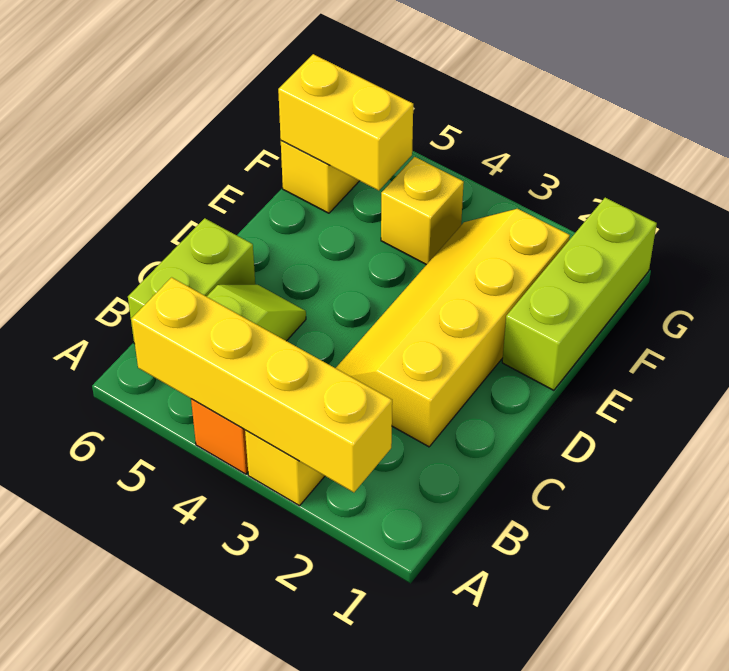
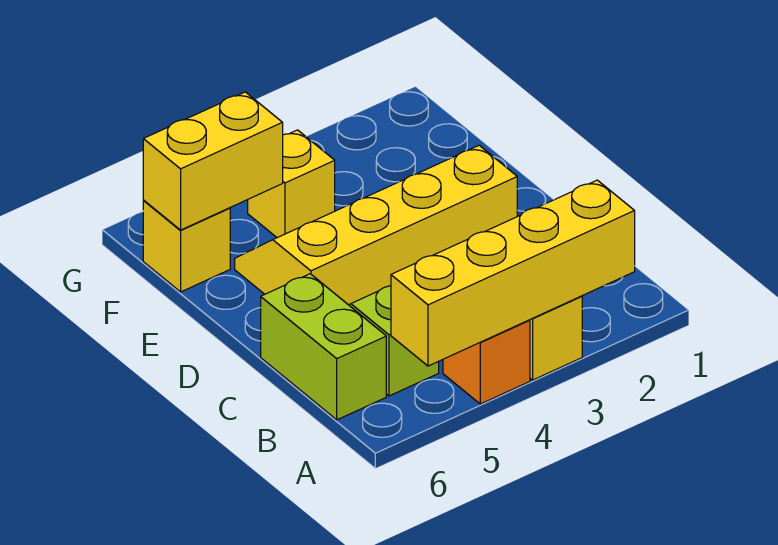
yellow slope C2:F3 level 1 top 2 -> yellow slope D2:E5 level 1 top D
lime brick E1:G1 level 1 -> none

